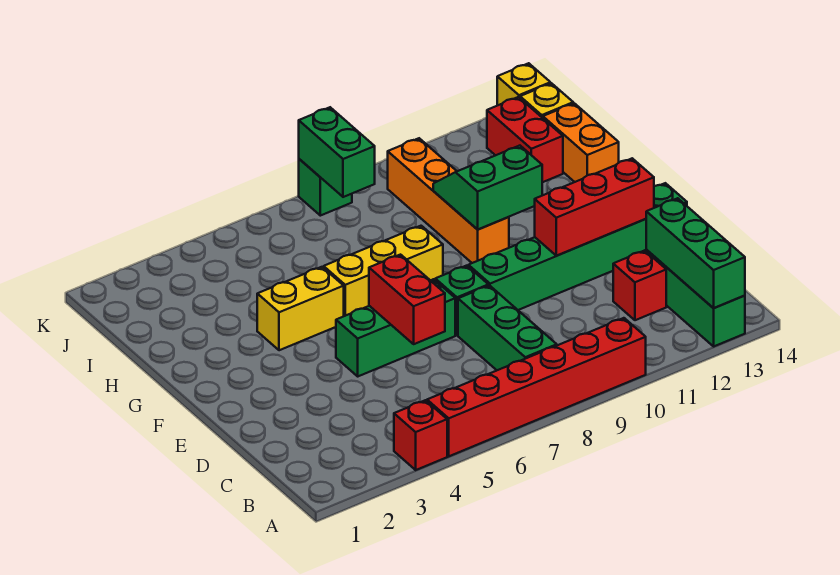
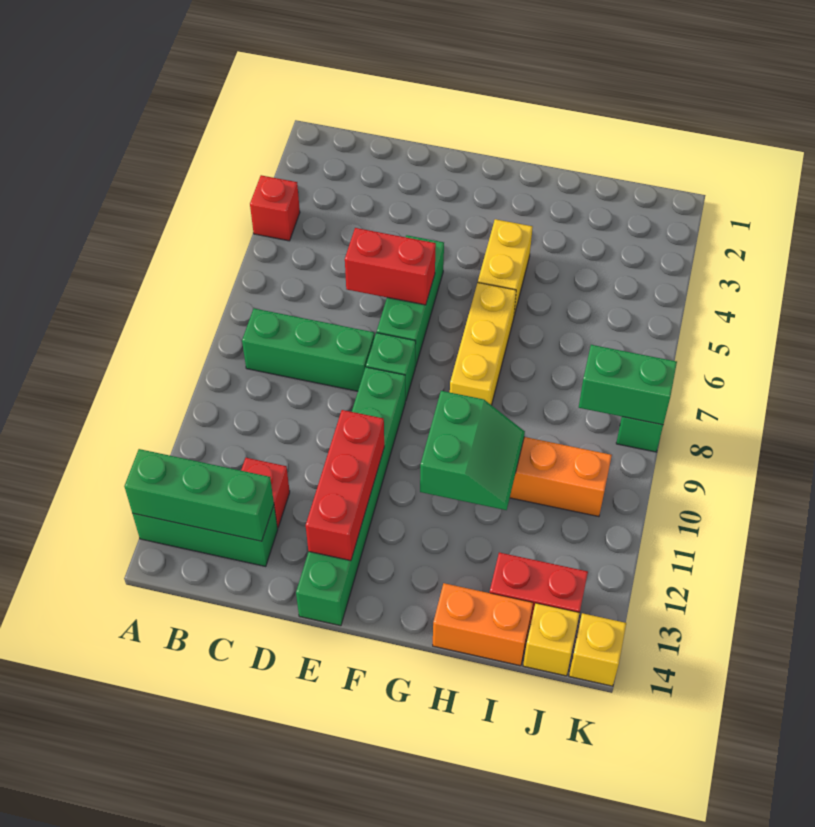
red brick A5:A10 level 1 -> none

